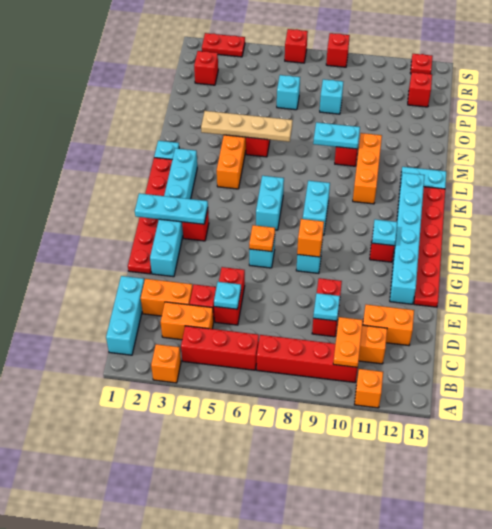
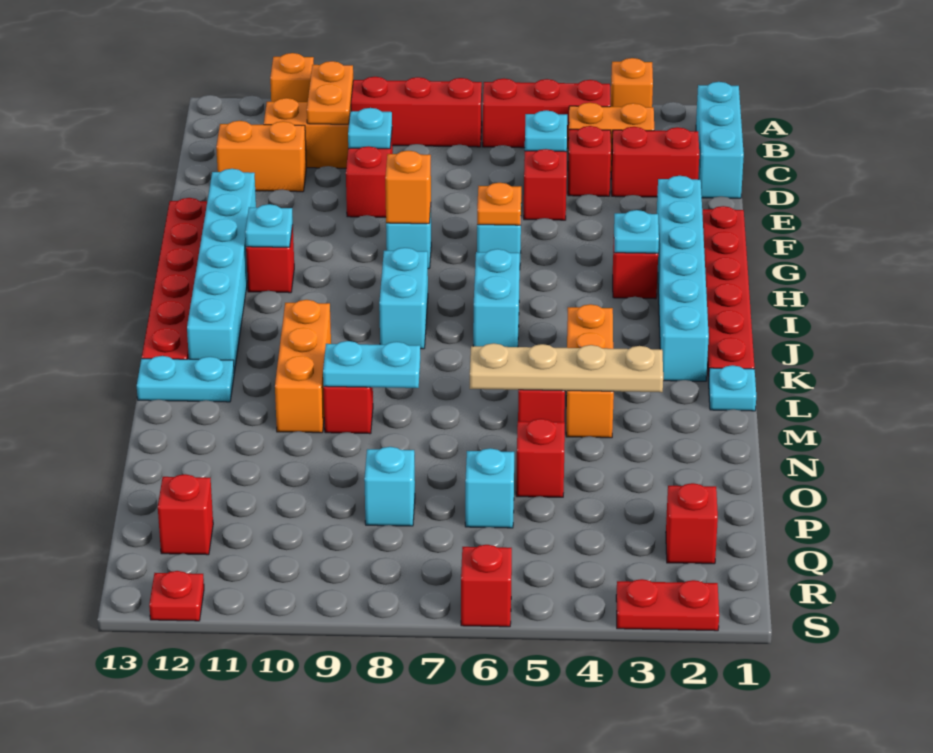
orange brick D2:D3 level 1 -> red brick D2:D3 level 1
cyan plate H1:H3 level 2 -> cyan plate H3 level 2
red brick S8 level 1 -> red brick O5 level 1

